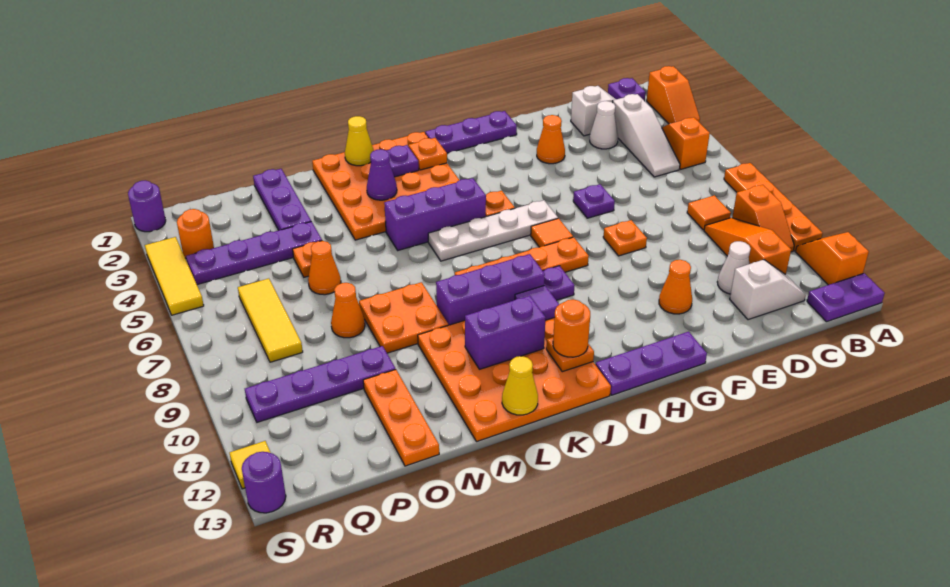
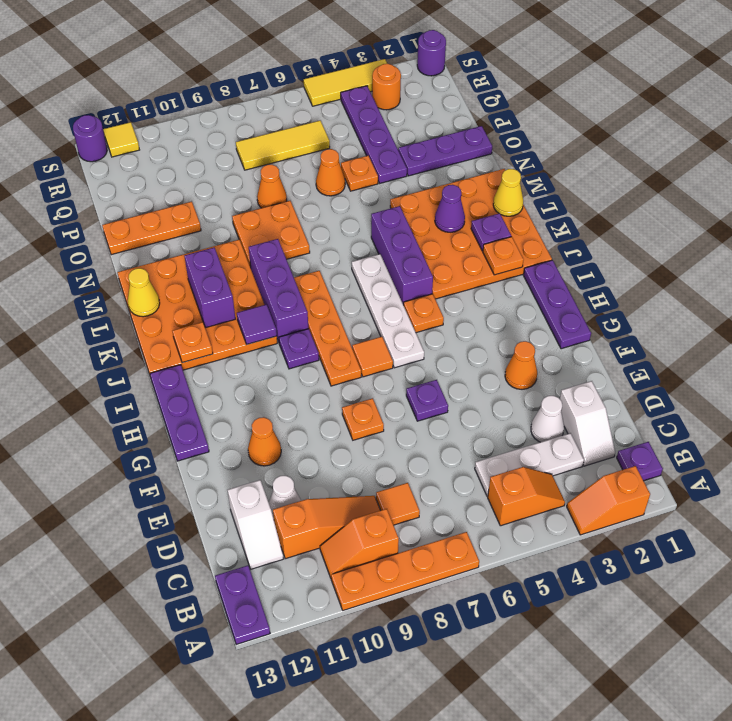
orange slope A11:A12 level 1 top 12 -> none
white slope C3:C5 level 1 top 3 -> white plate C3:C5 level 1
orange round brick J12 level 3 -> none
purple plate O10:R10 level 1 -> none

